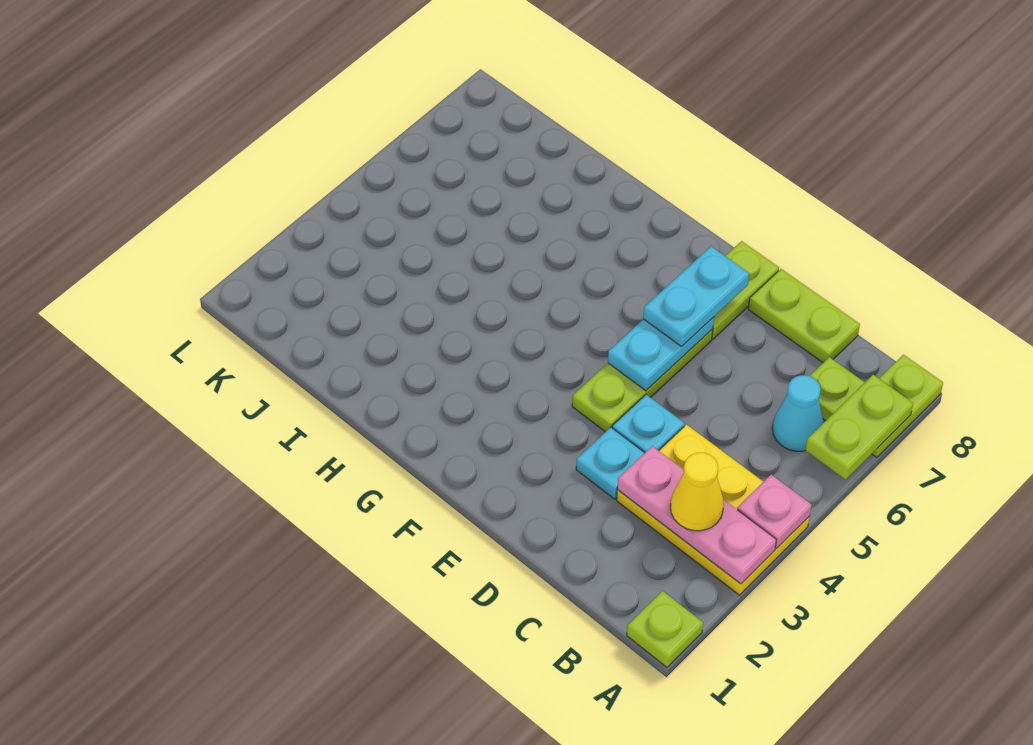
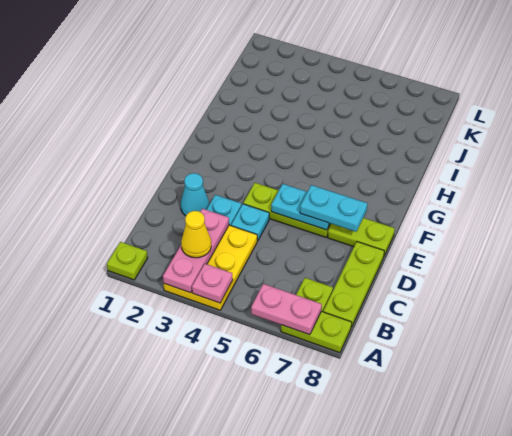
lime plate A6:A7 level 2 -> pink plate A6:A7 level 2
cyan cone B6 level 1 -> cyan cone D2 level 1
lime plate C8:D8 level 1 -> lime plate B8:D8 level 1

